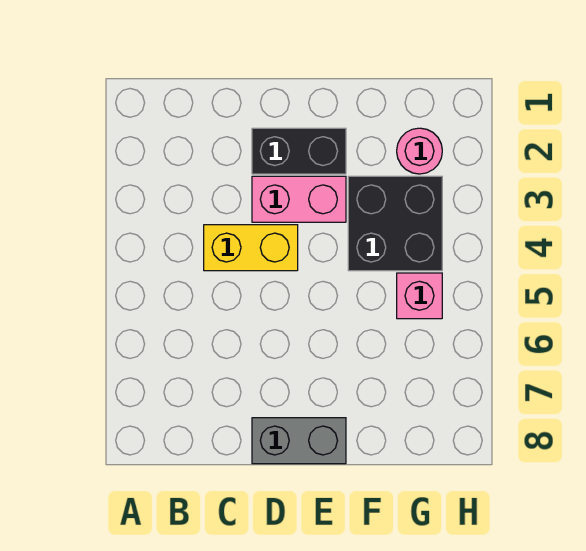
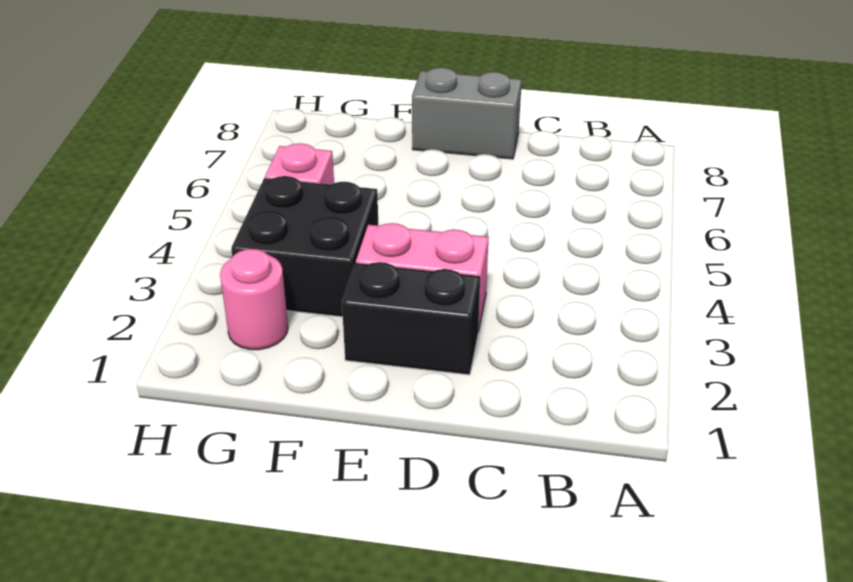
yellow brick C4:D4 level 1 -> none

